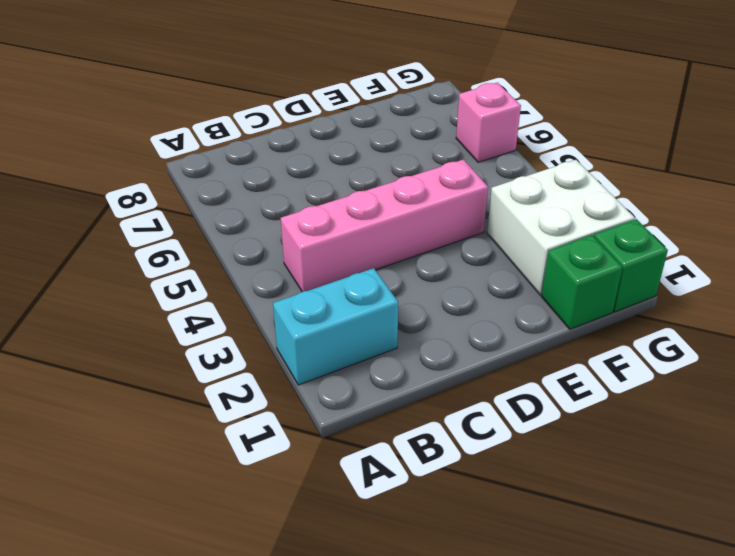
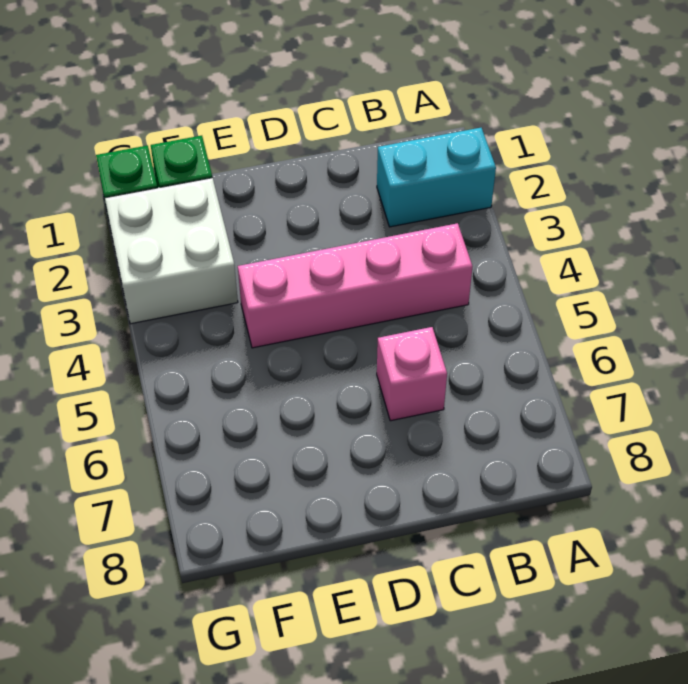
pink brick G6 level 1 -> pink brick C6 level 1

